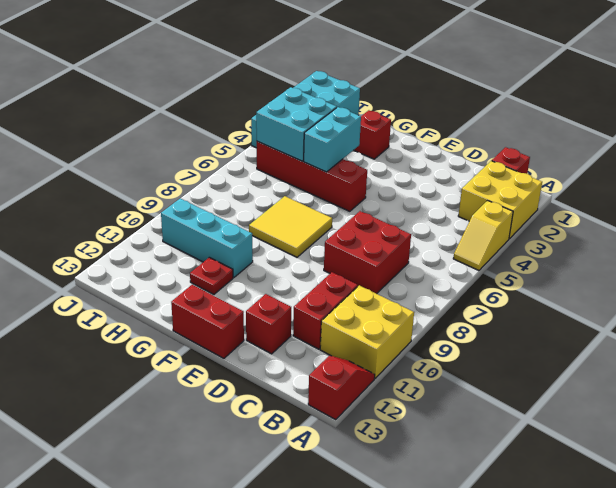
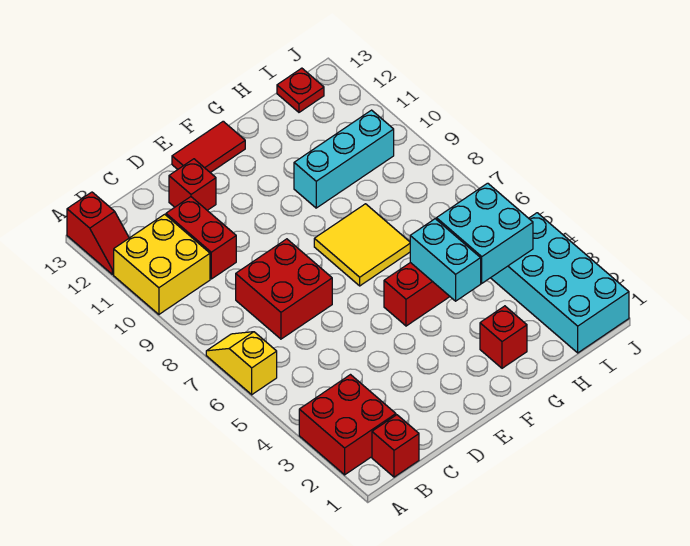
yellow brick A2:B3 level 1 -> red brick A2:B3 level 1
yellow slope A4:A5 level 1 top 4 -> yellow slope A6:A7 level 1 top 6
red brick E13:F13 level 1 -> red tile E13:F13 level 1
red plate G11 level 1 -> red plate I13 level 1

